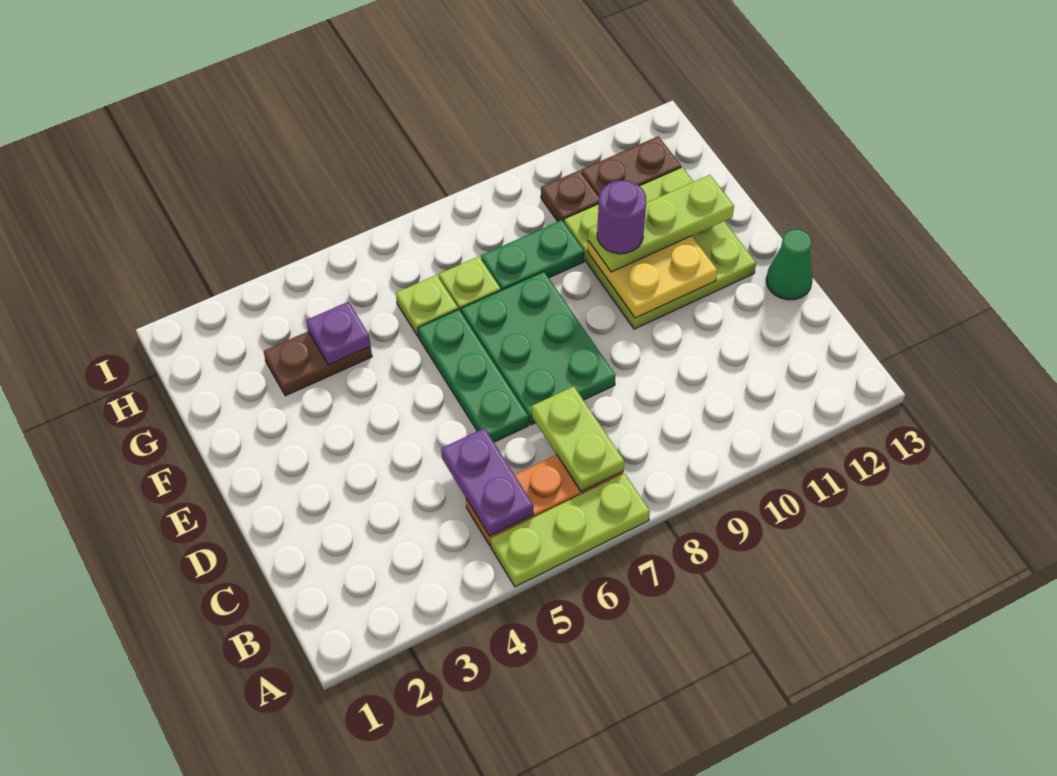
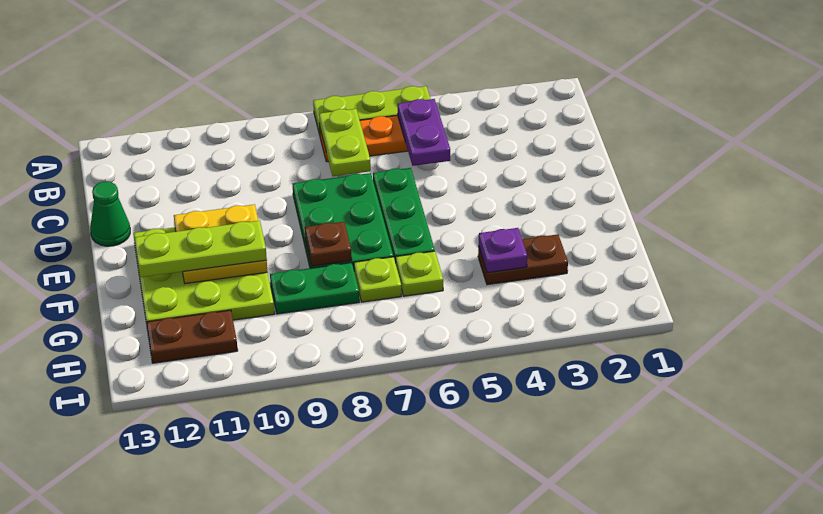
purple round brick F10 level 4 -> none
brown plate H10 level 1 -> brown plate F8 level 2

